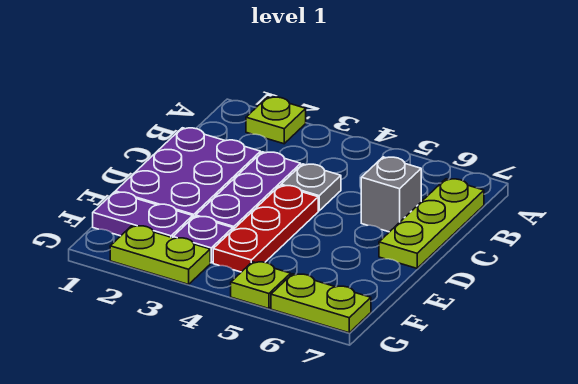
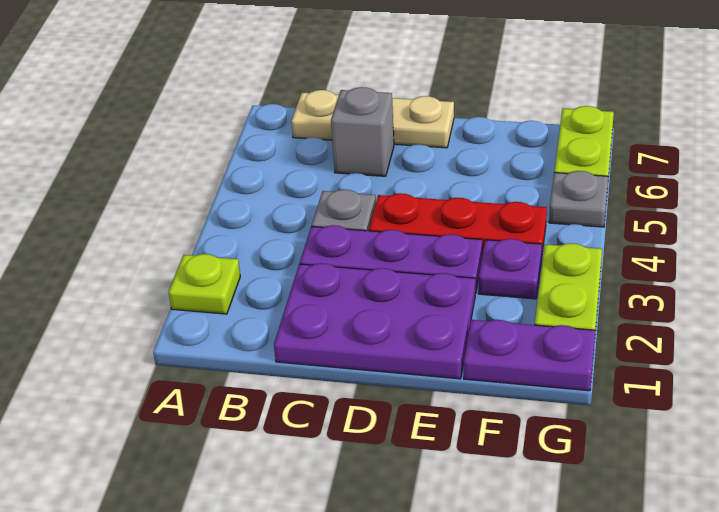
lime plate B7:D7 level 1 -> tan plate B7:D7 level 1
purple plate F1:F2 level 1 -> purple plate F1:G1 level 1
lime plate G5 level 1 -> grey plate G5 level 1

